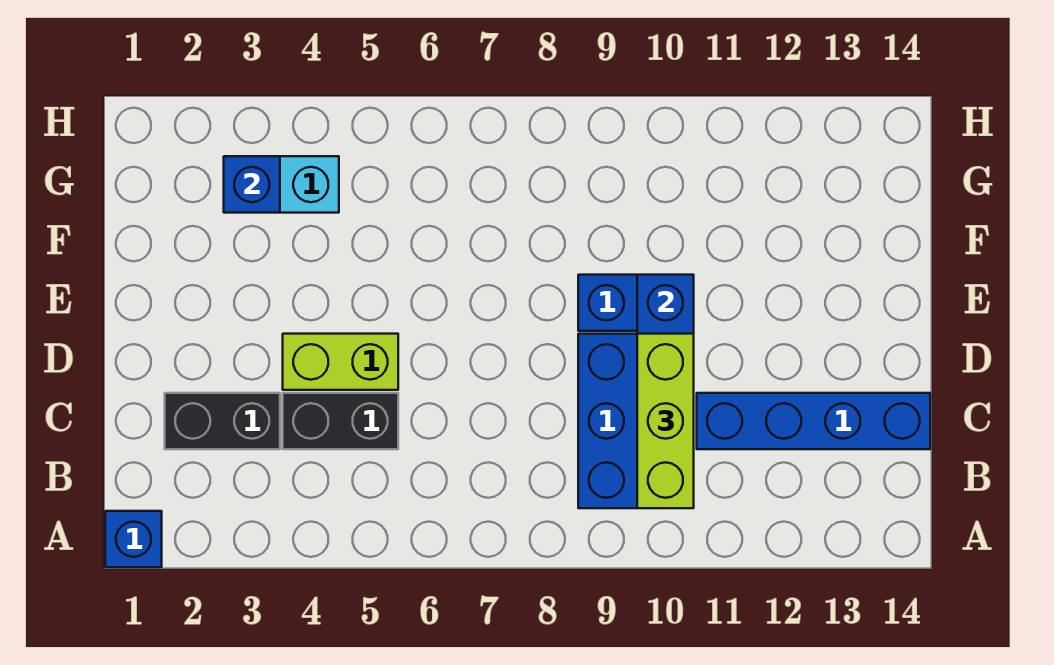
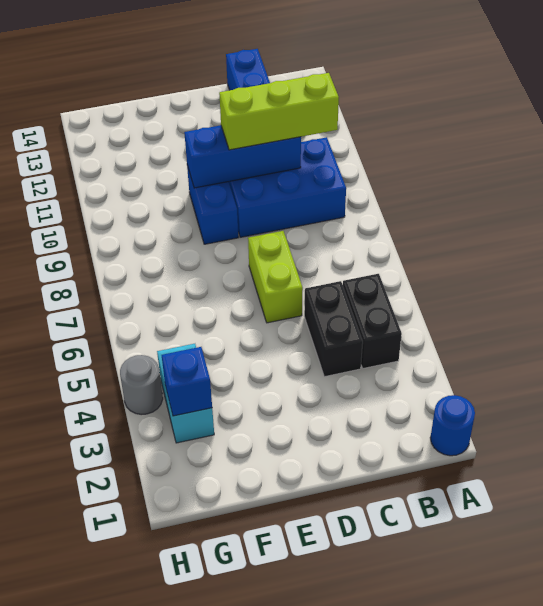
blue brick A1 level 1 -> blue round brick A1 level 1
black brick C2:C3 level 1 -> black brick B4:B5 level 1
lime brick D4:D5 level 1 -> lime brick D6:D7 level 1
none -> grey round brick H4 level 1

